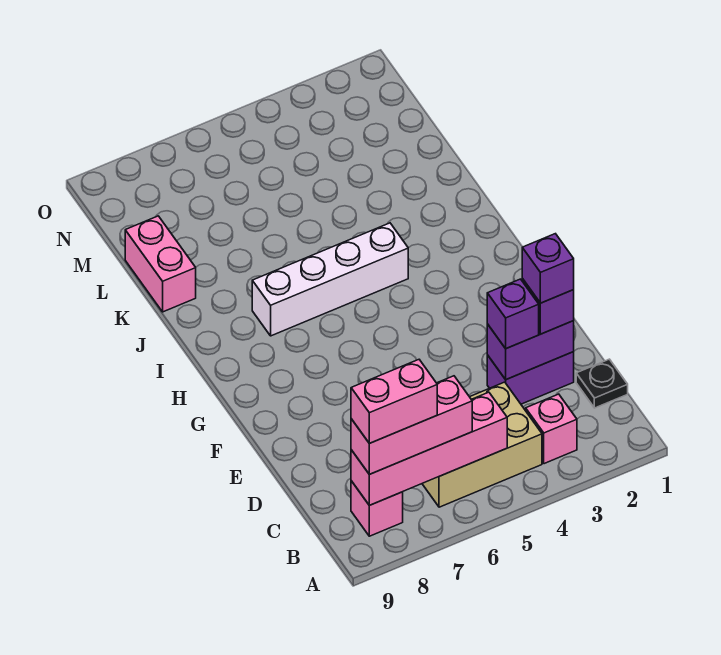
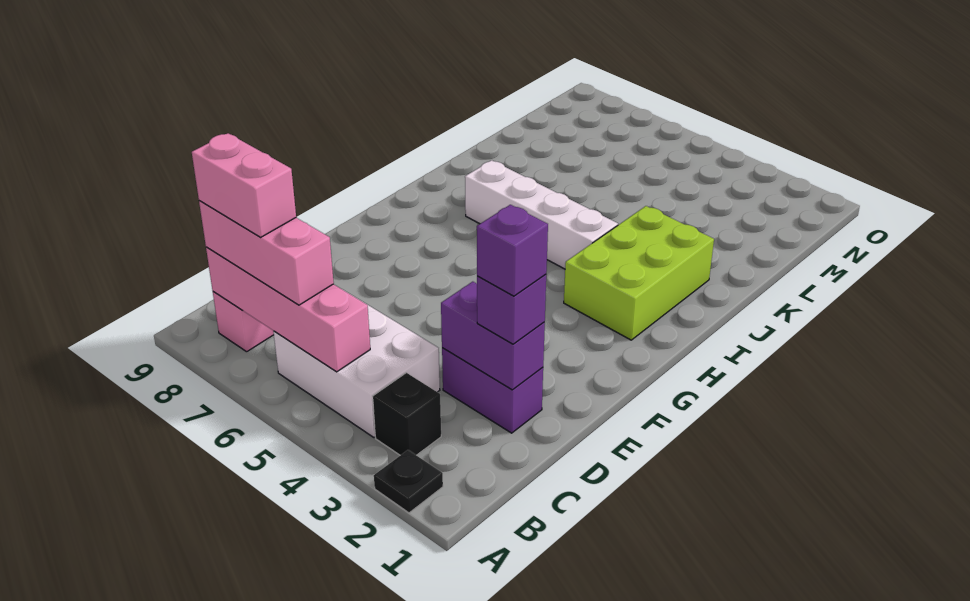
pink brick B3 level 1 -> black brick B3 level 1
tan brick B4:C6 level 1 -> white brick B4:C6 level 1
black plate C1 level 1 -> black plate A2 level 1
purple brick D3 level 3 -> none
none -> lime brick H2:J3 level 1
pink brick K9:L9 level 1 -> none

